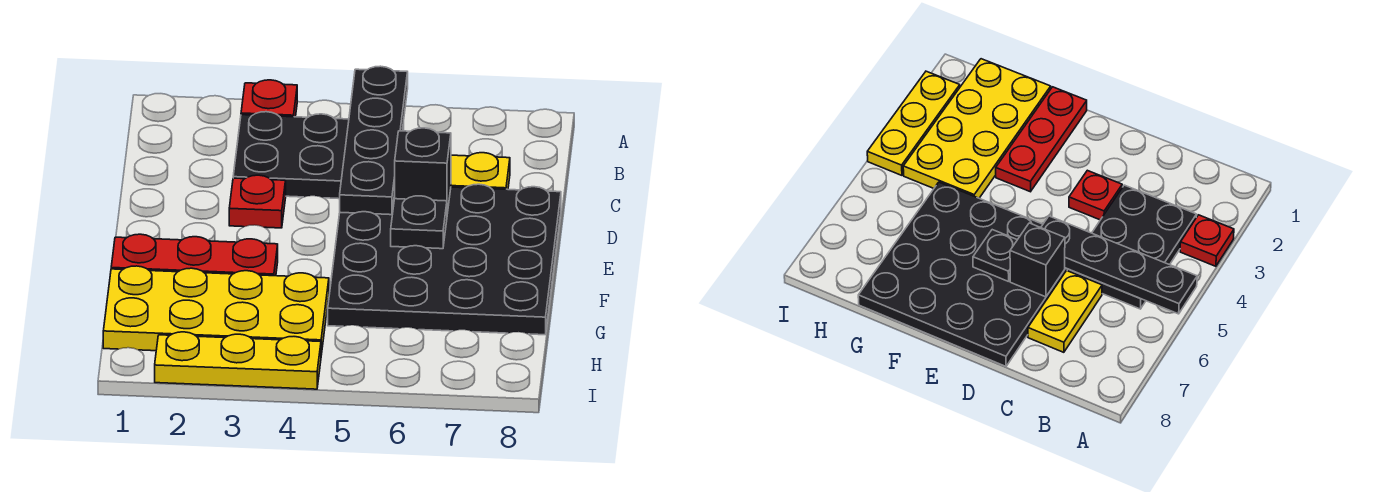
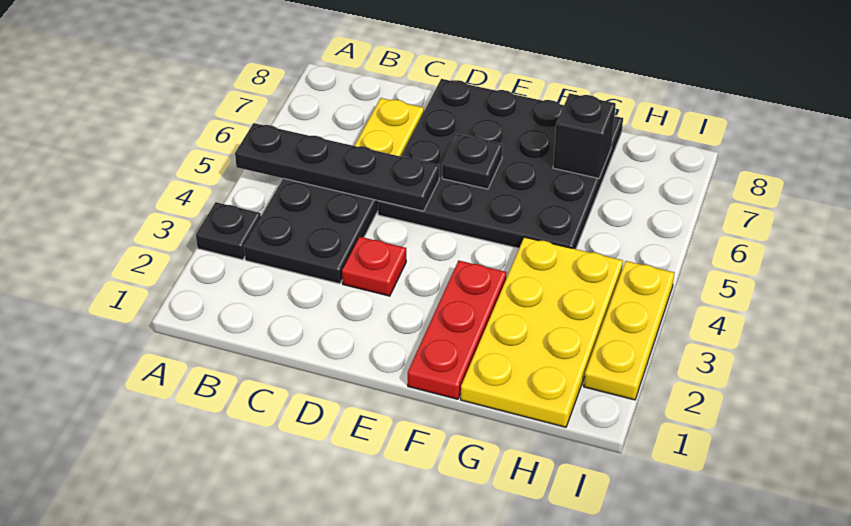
red plate A3 level 1 -> black plate A3 level 1
black brick D6 level 2 -> black brick G7 level 2

